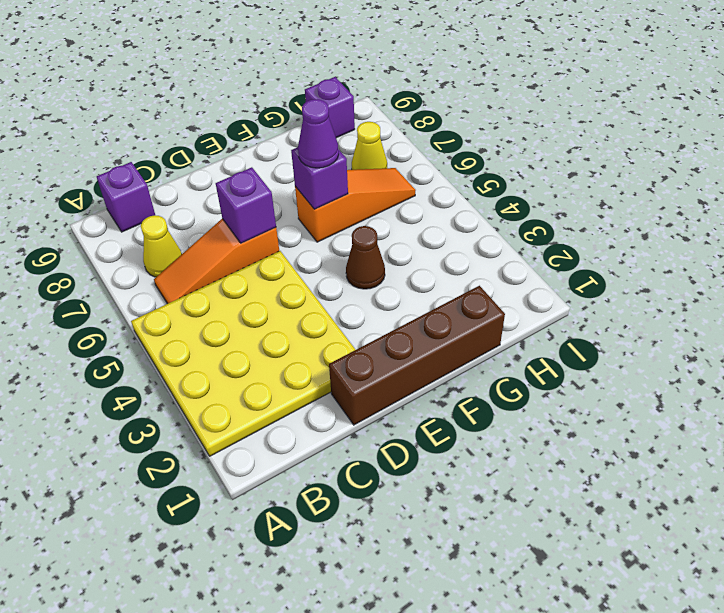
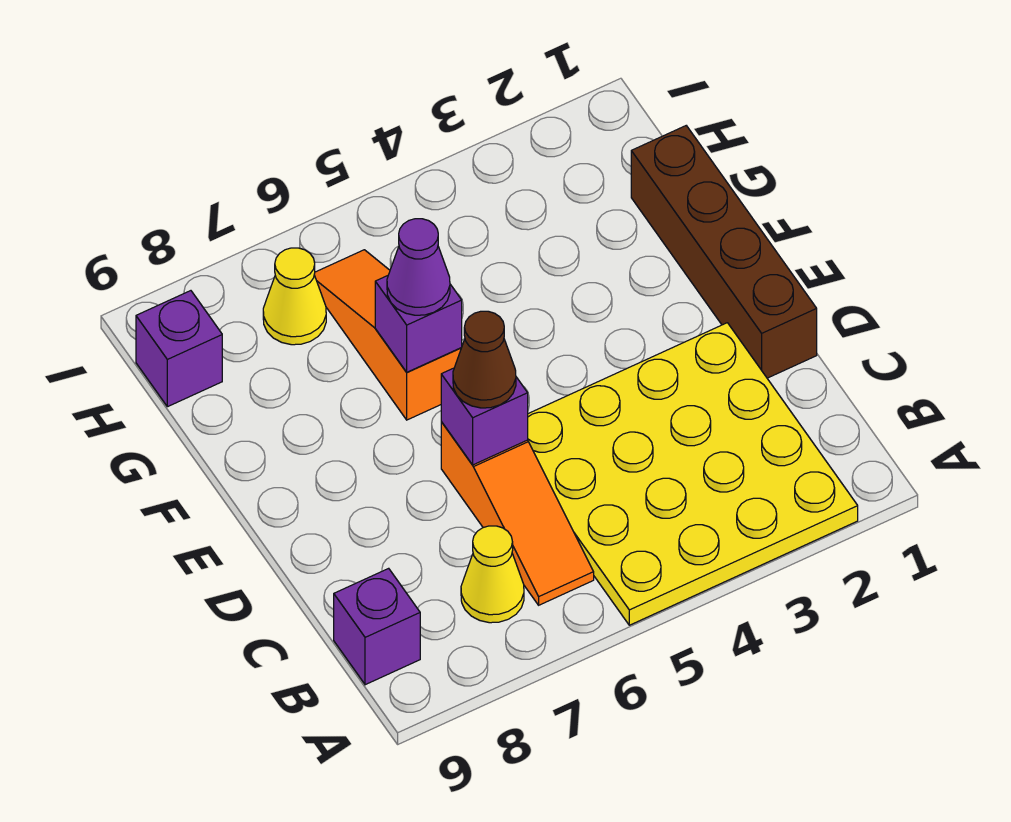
brown cone F4 level 1 -> brown cone D6 level 3

